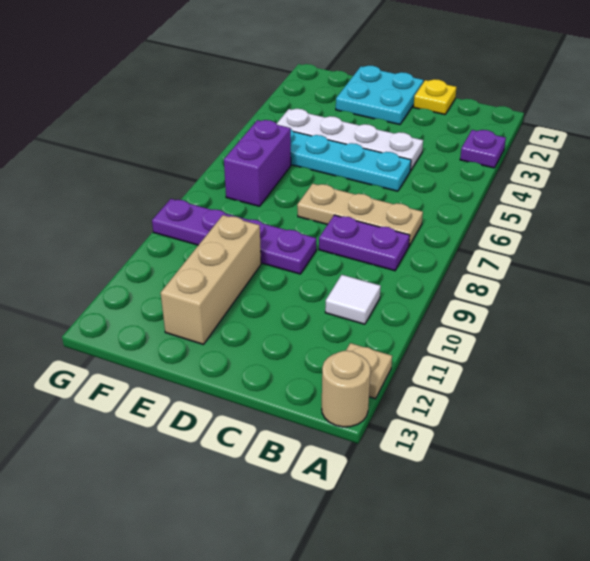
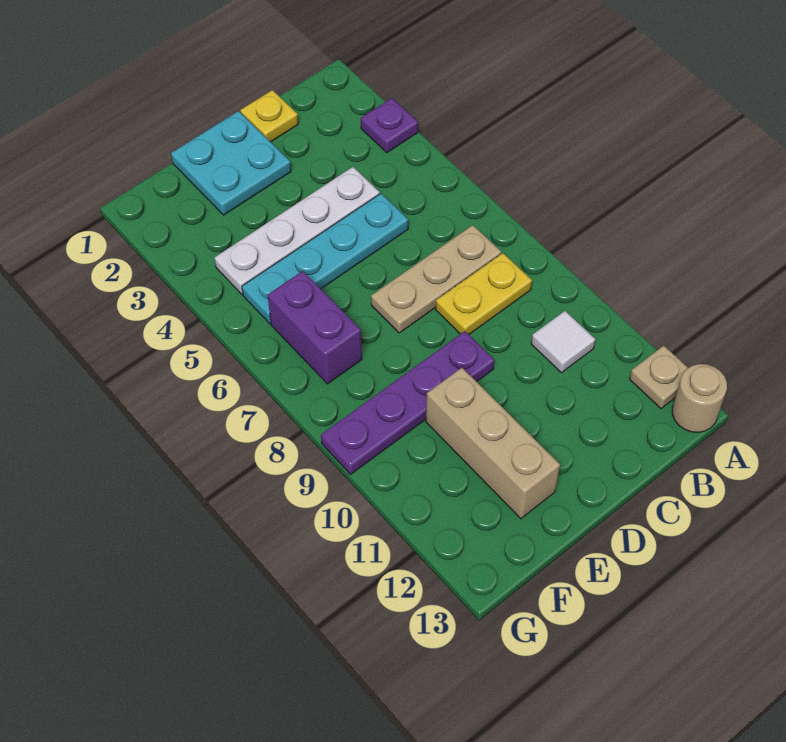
purple plate B8:C8 level 1 -> yellow plate B8:C8 level 1

